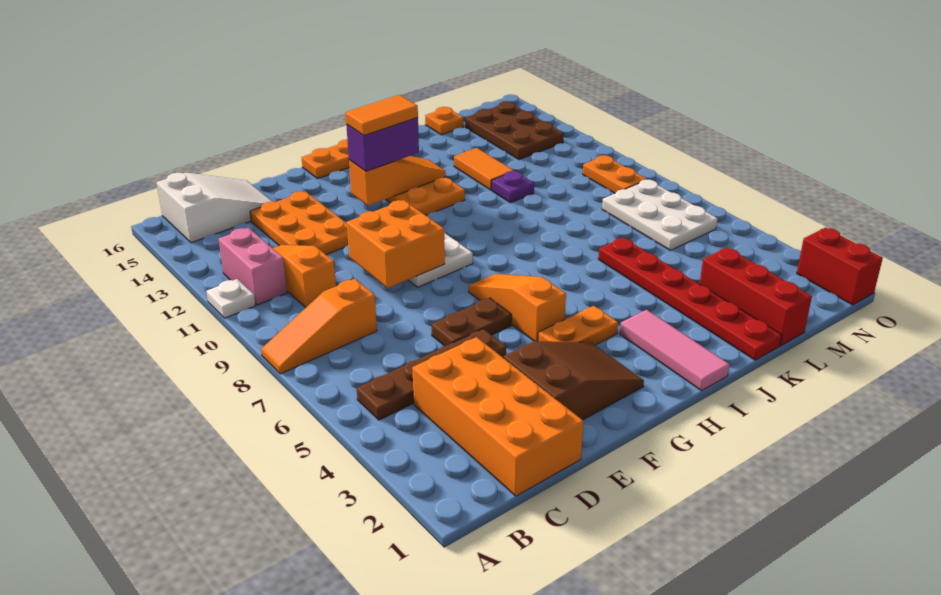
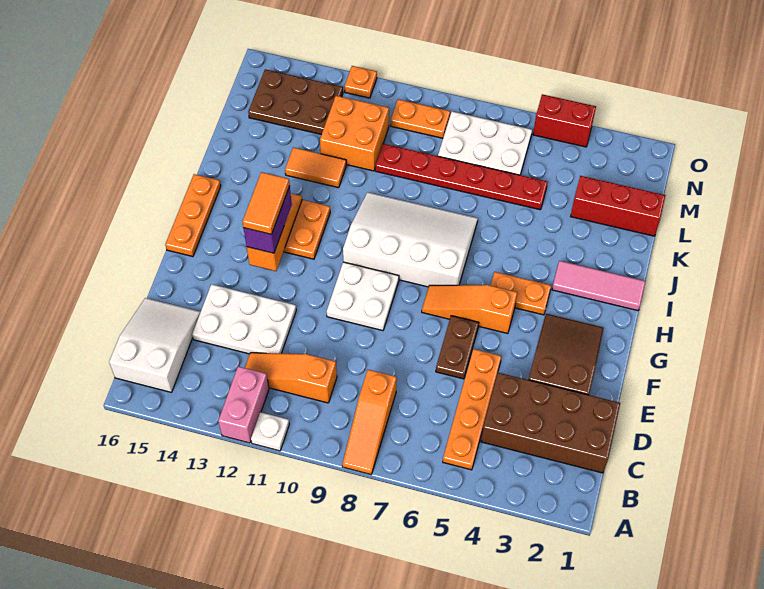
brown plate B5:E5 level 1 -> orange plate B5:E5 level 1
pink brick B11:B12 level 1 -> pink brick A12:B12 level 1
orange brick C1:D4 level 1 -> brown brick C1:D4 level 1
orange plate D12:E14 level 1 -> white plate D12:E14 level 1
orange brick E9:F10 level 2 -> orange brick L11:M12 level 1
orange plate G4:H4 level 1 -> orange plate H4:H5 level 1
none -> white slope H7:J10 level 1 top H
red plate K1:K6 level 1 -> red plate L5:L10 level 1
purple plate K11 level 1 -> none
orange plate L16 level 1 -> orange plate O12 level 1
red brick O1:O2 level 1 -> red brick O4:O5 level 1

